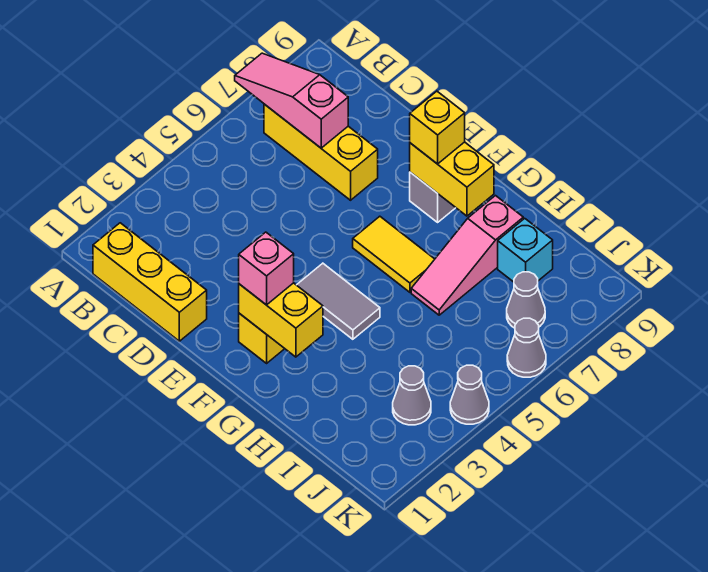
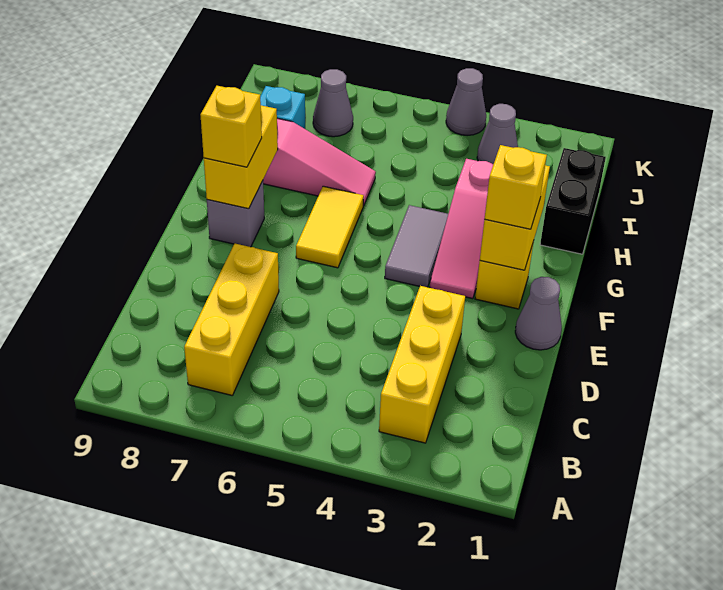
pink slope A7:C7 level 2 top C -> pink slope F3:H3 level 1 top H
yellow brick B1:D1 level 1 -> yellow brick B3:D3 level 1
pink brick F2 level 3 -> yellow brick F2 level 3
none -> black brick H1:I1 level 1
grey cone K6 level 1 -> grey cone E1 level 1

